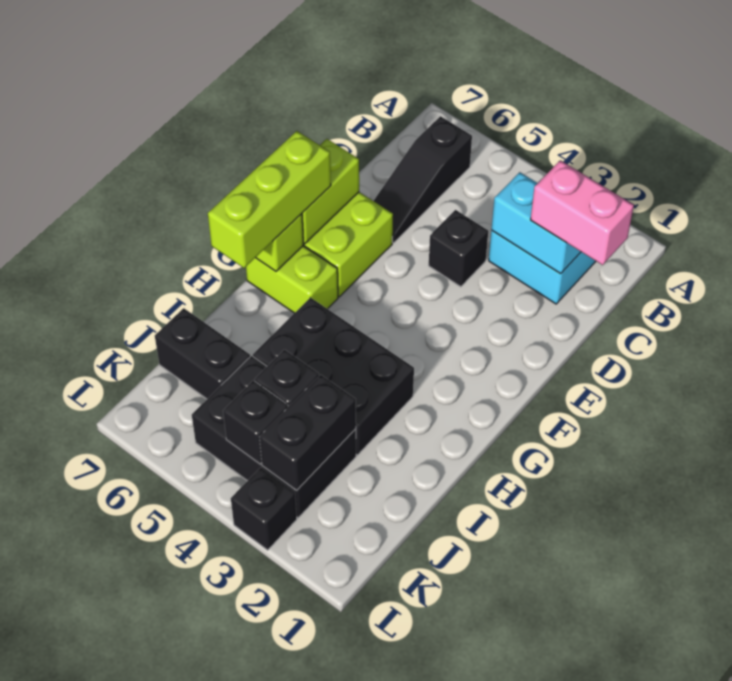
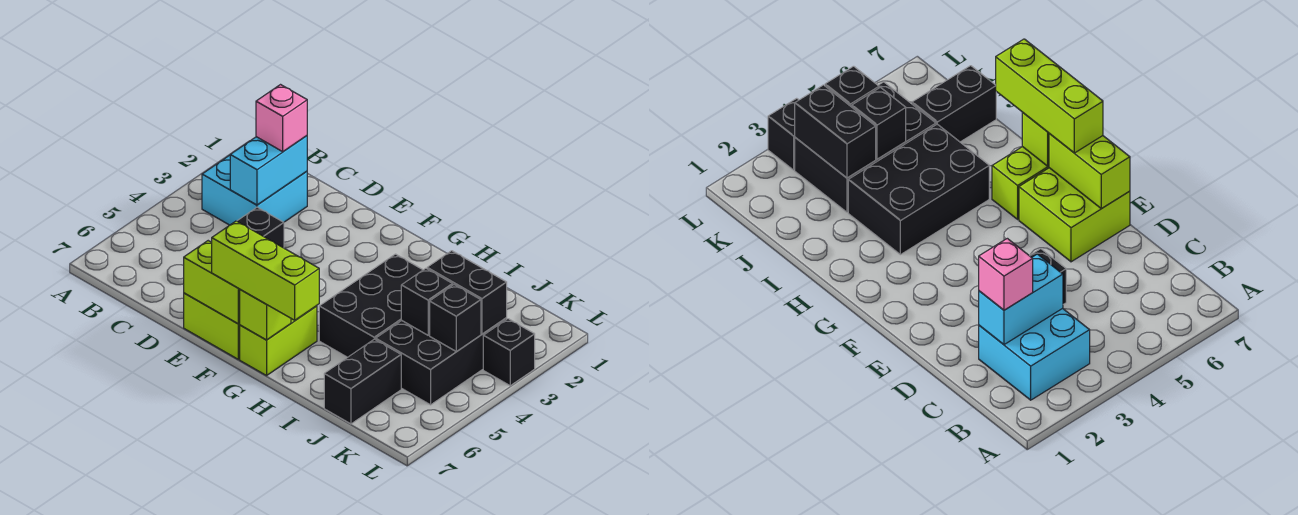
black slope B6:D6 level 1 top B -> none
pink brick C1:C2 level 3 -> pink brick C2 level 3

